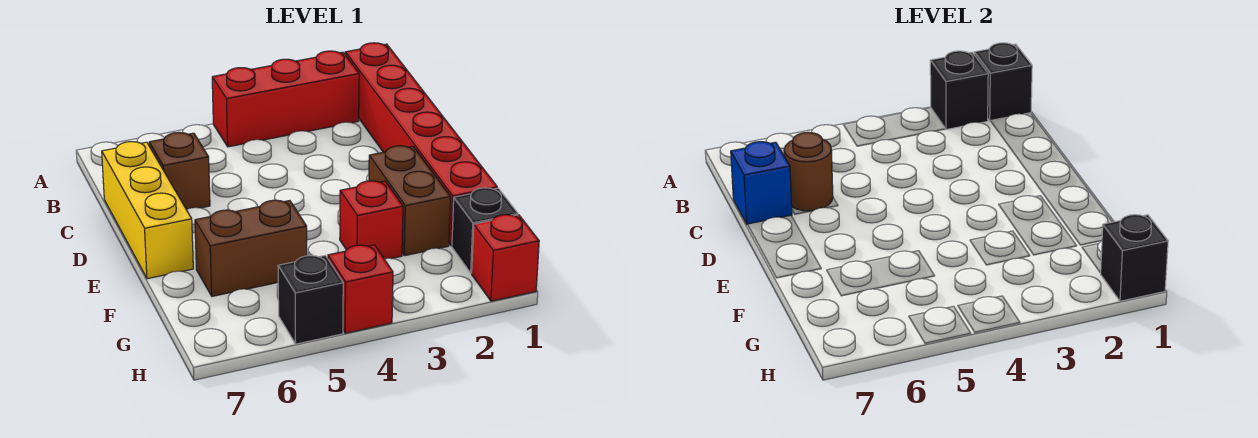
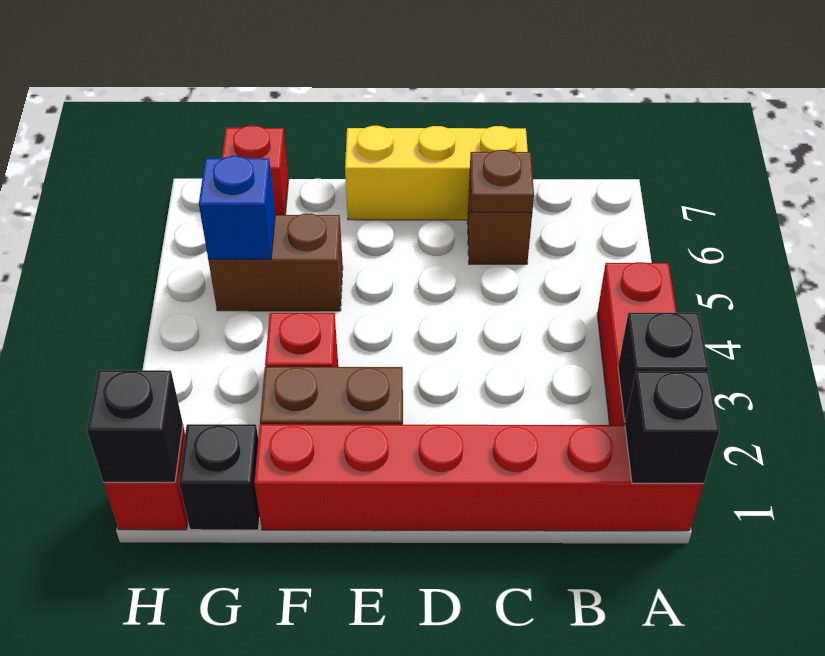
brown round brick C6 level 2 -> brown plate C6 level 2
blue brick C7 level 2 -> blue brick G5 level 2
brown brick F5:F6 level 1 -> brown brick F5:G5 level 1
red brick H4 level 1 -> red brick G7 level 1
black brick H5 level 1 -> none

